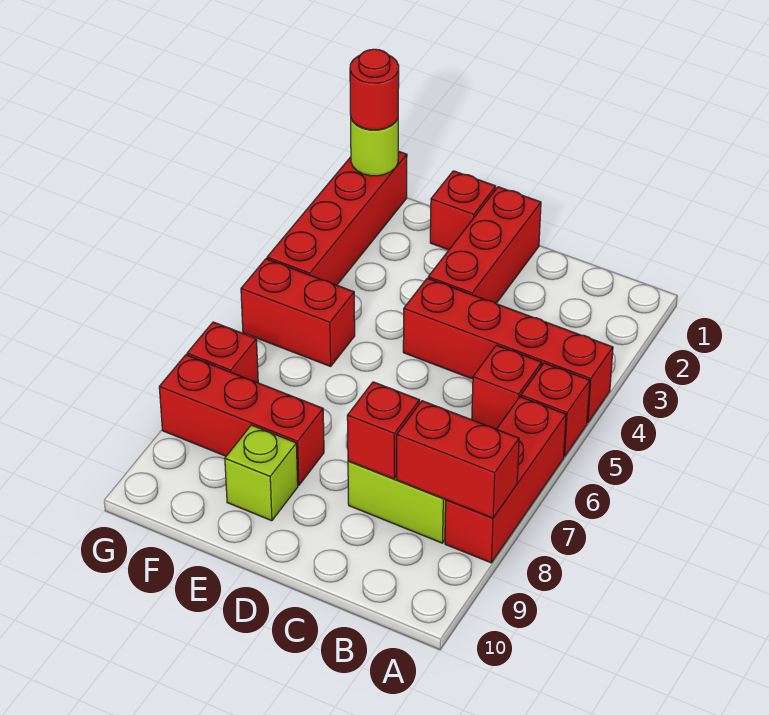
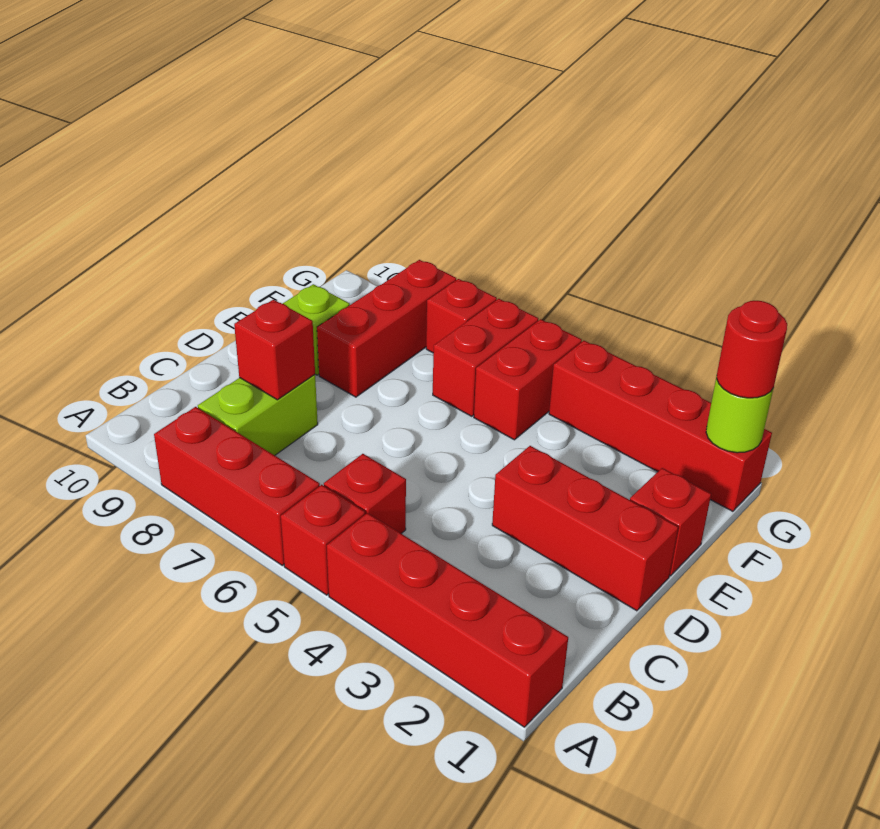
red brick A4:D4 level 1 -> red brick A1:A4 level 1
red brick A8:B8 level 2 -> red brick F6:G6 level 1

